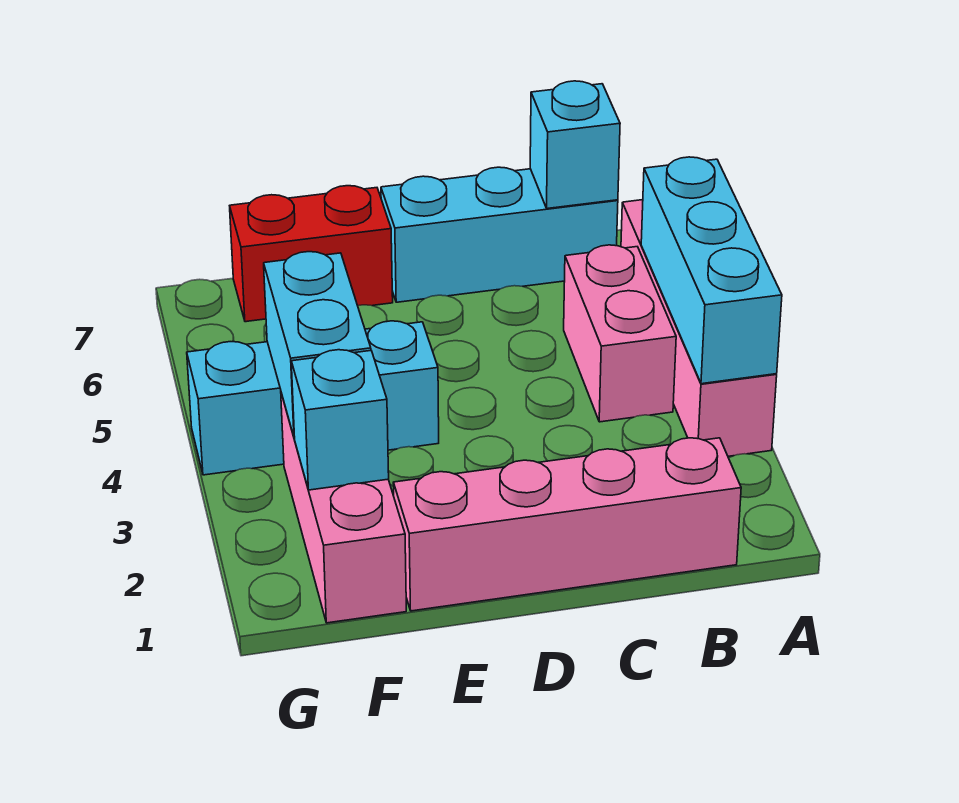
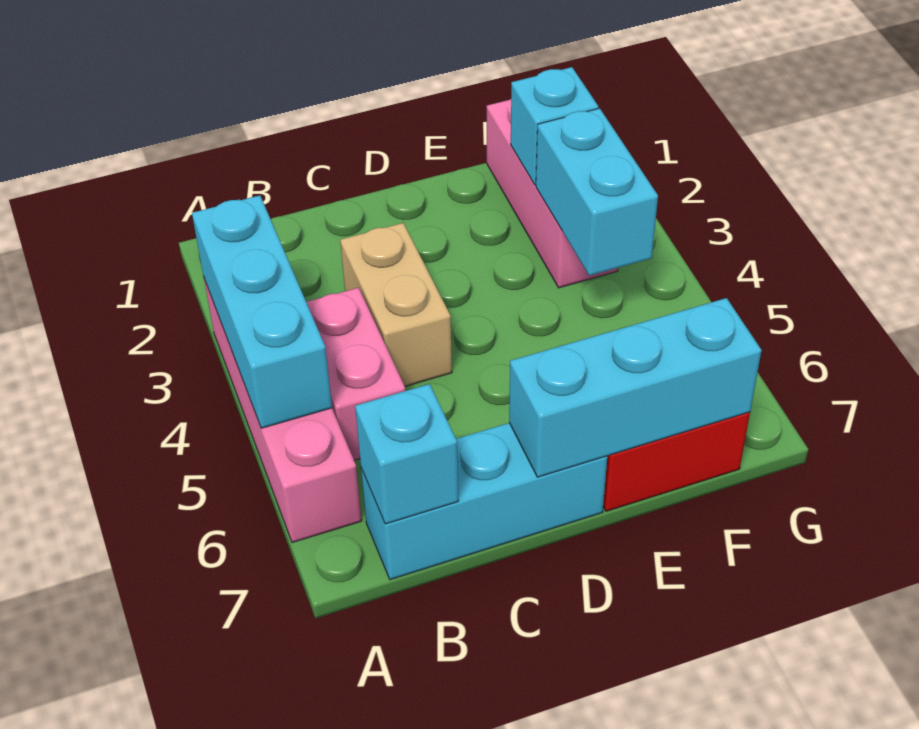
pink brick B1:E1 level 1 -> none
none -> tan brick C3:C4 level 1
cyan brick E4:G4 level 1 -> cyan brick D7:F7 level 2

